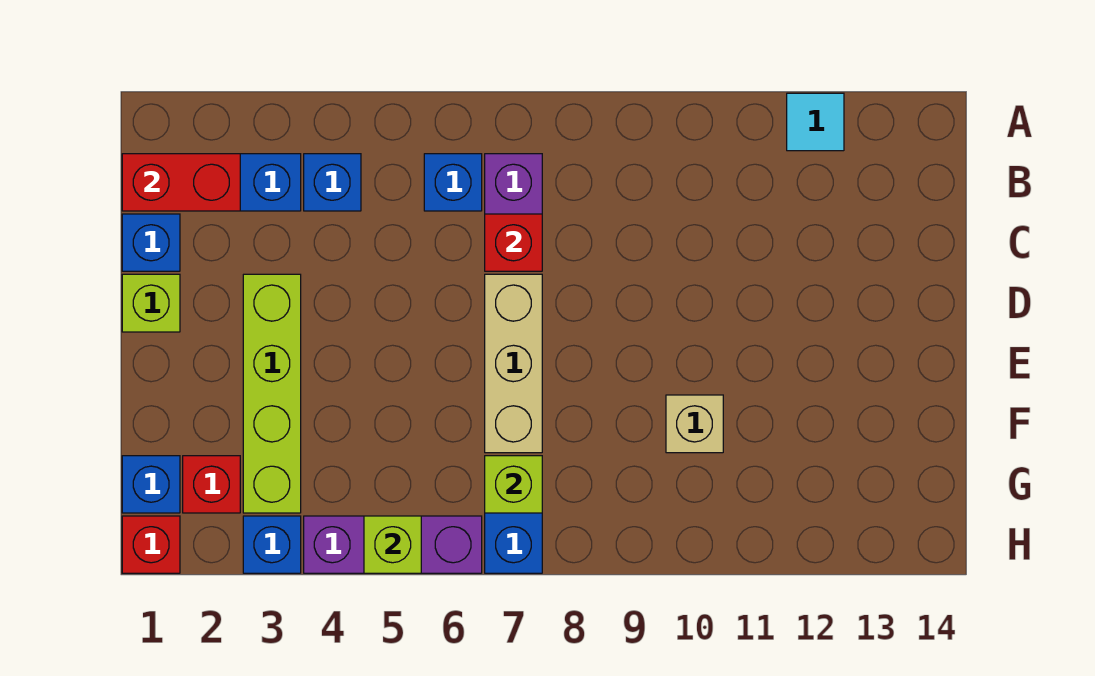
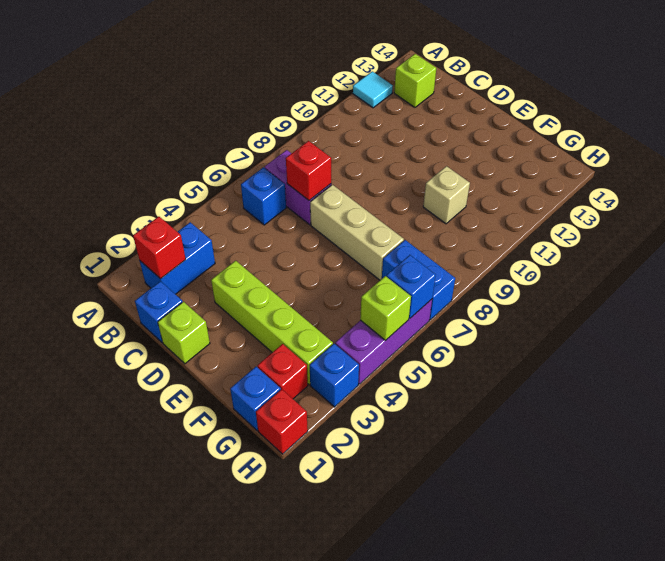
red brick B1:B2 level 2 -> red brick B2 level 2
blue brick B4 level 1 -> blue brick H6 level 2
lime brick G7 level 2 -> lime brick B13 level 1

